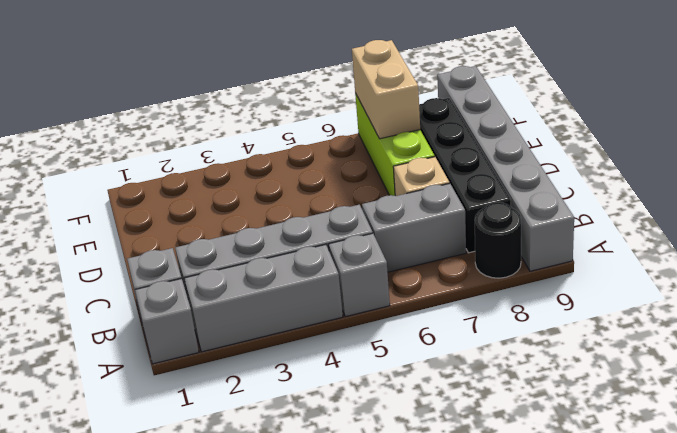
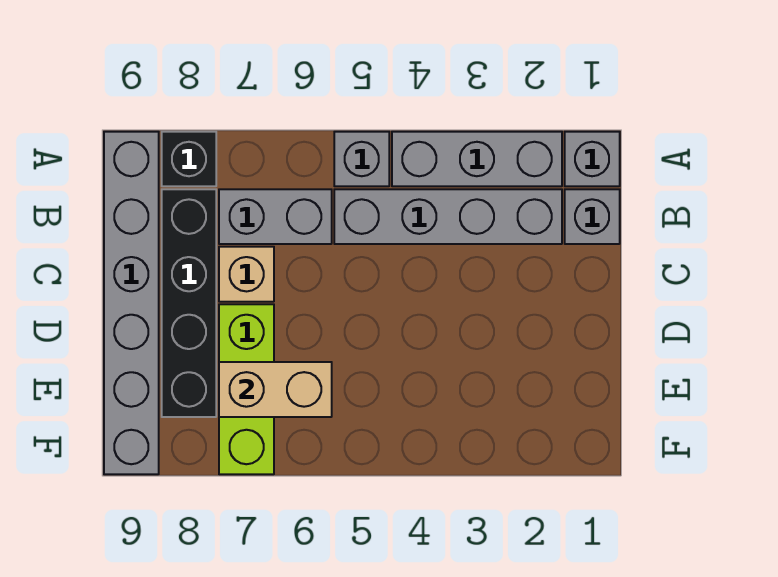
black round brick A8 level 1 -> black brick A8 level 1
tan brick E7:F7 level 2 -> tan brick E6:E7 level 2

